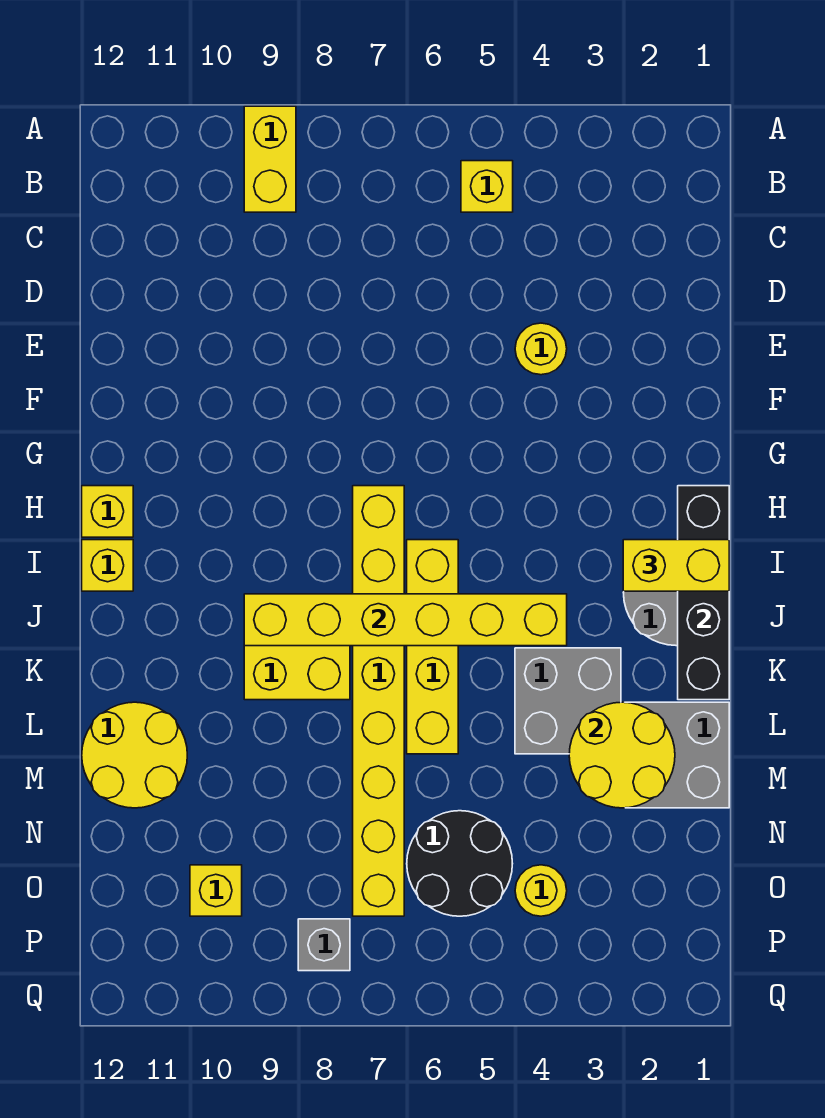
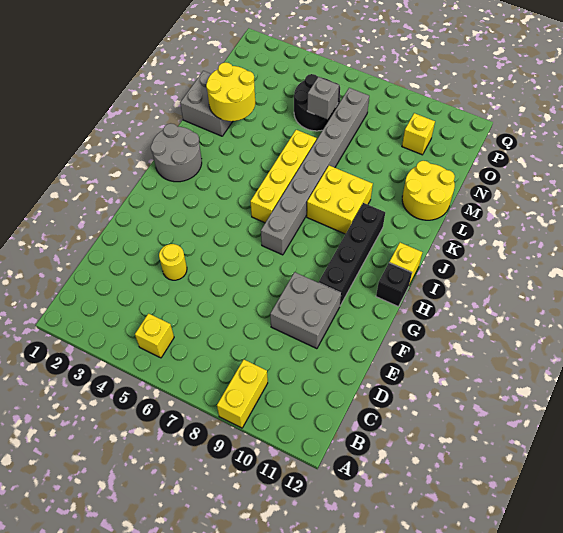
black brick H1:K1 level 2 -> black brick G10:J10 level 1
yellow brick H7:O7 level 1 -> grey brick H7:O7 level 1
yellow brick H12 level 1 -> black brick H12 level 1
yellow brick I1:I2 level 3 -> none
yellow brick J4:J9 level 2 -> none
grey brick K3:L4 level 1 -> grey brick E9:F10 level 1
yellow round brick O4 level 1 -> none
grey brick P8 level 1 -> grey brick N6 level 2

